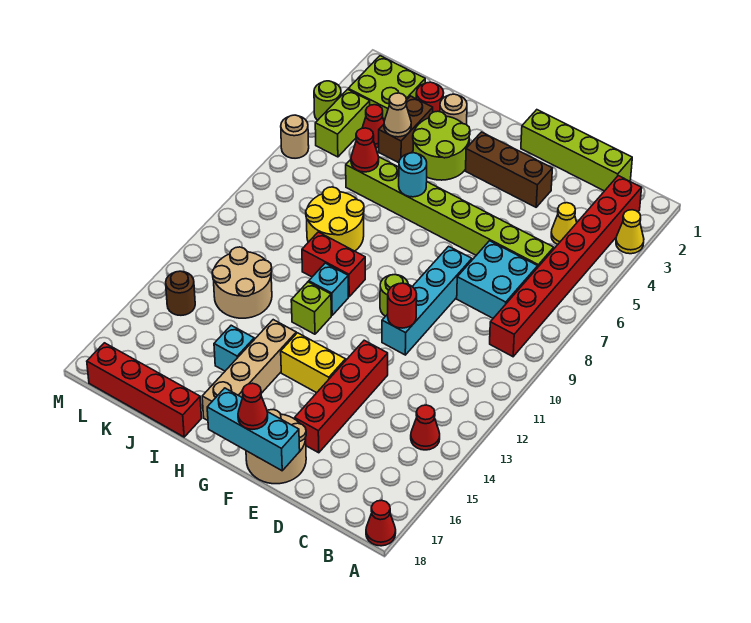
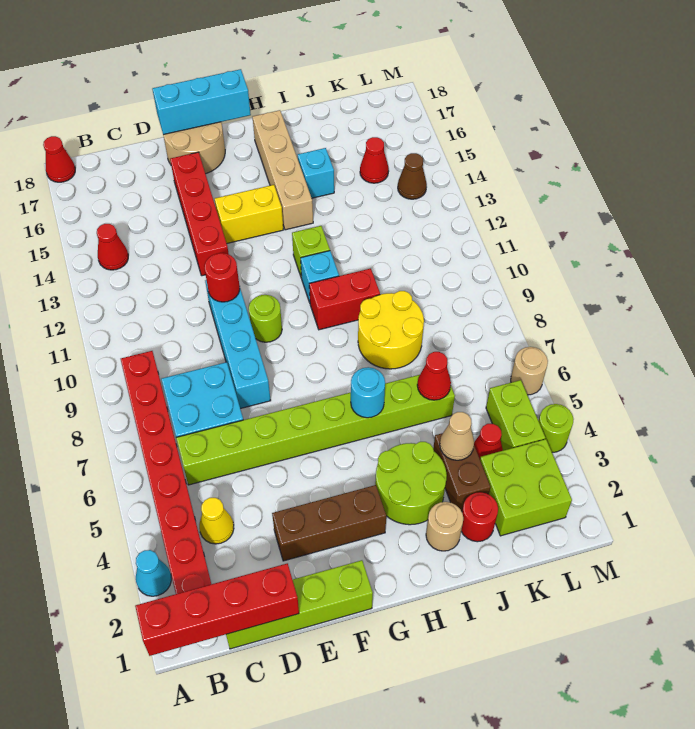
yellow cone A3 level 1 -> cyan cone A3 level 1
red cone F18 level 3 -> red cone K15 level 1
red brick I18:L18 level 1 -> red brick A1:D1 level 2
tan round brick J12:K13 level 1 -> none
brown round brick L14 level 1 -> brown cone L14 level 1

